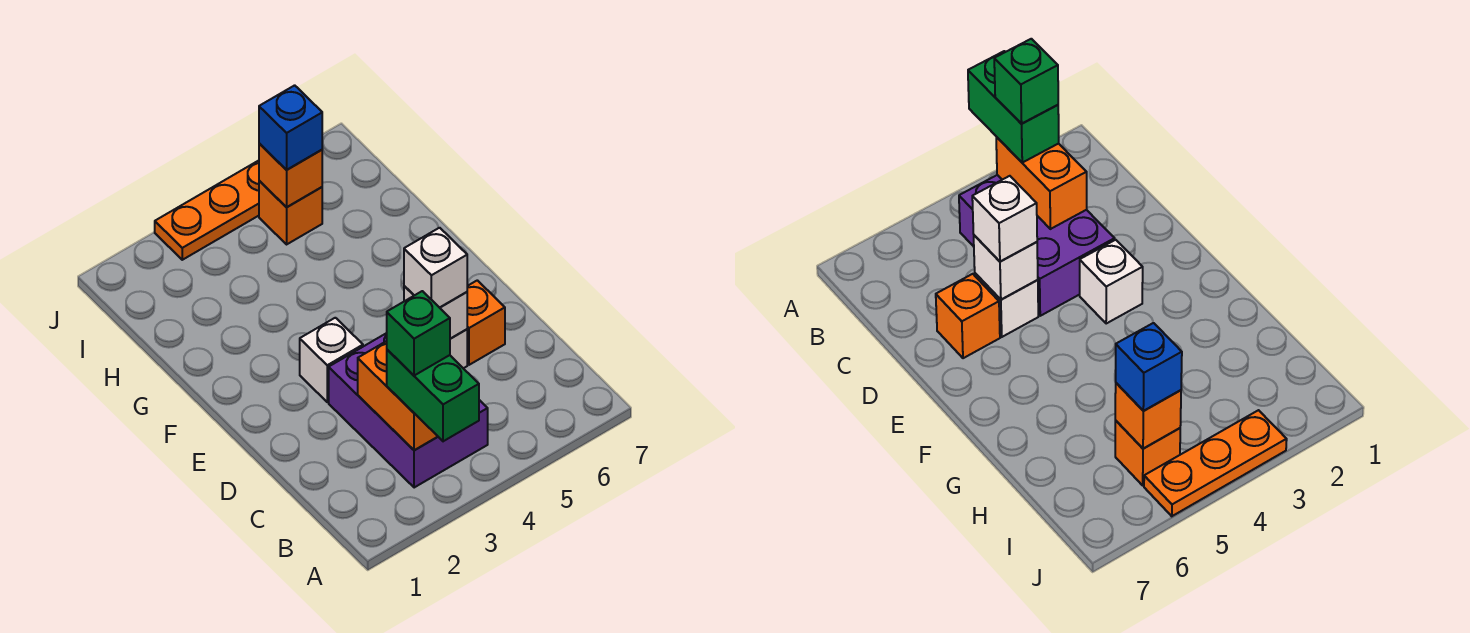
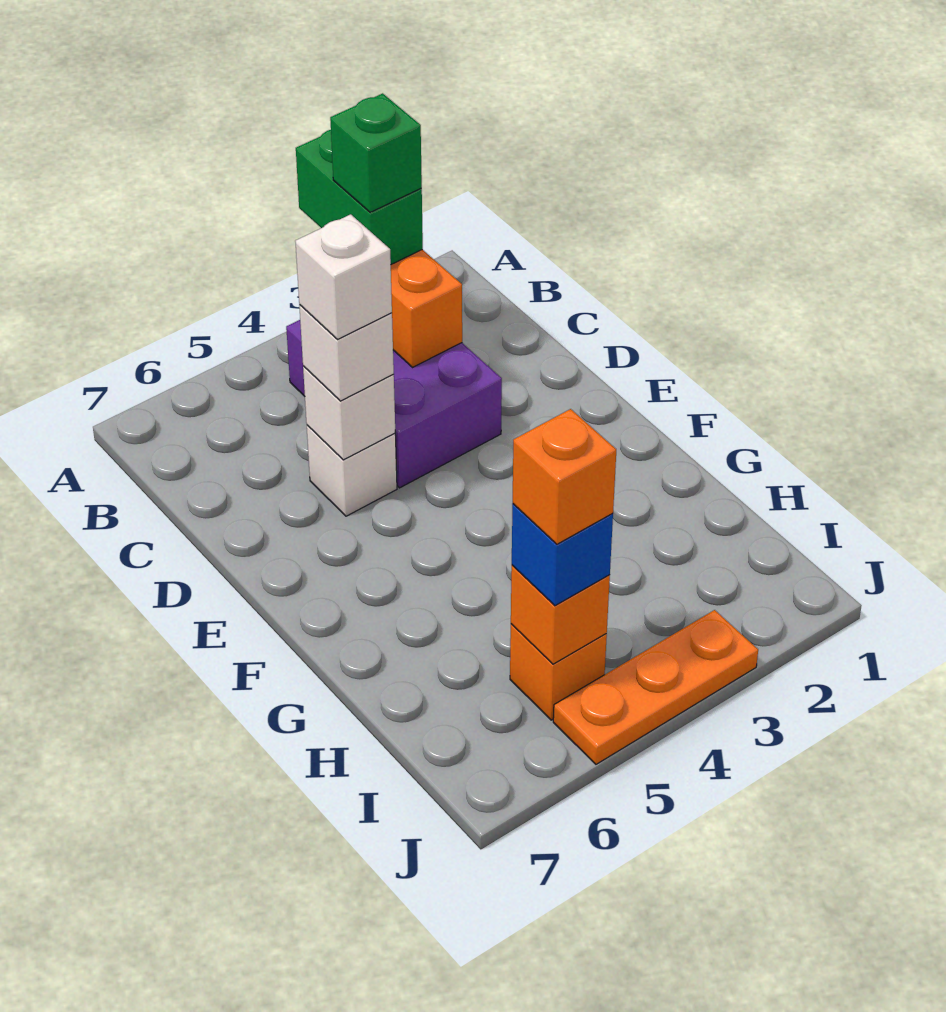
orange brick D6 level 1 -> orange brick I5 level 4
white brick E3 level 1 -> white brick D5 level 4

